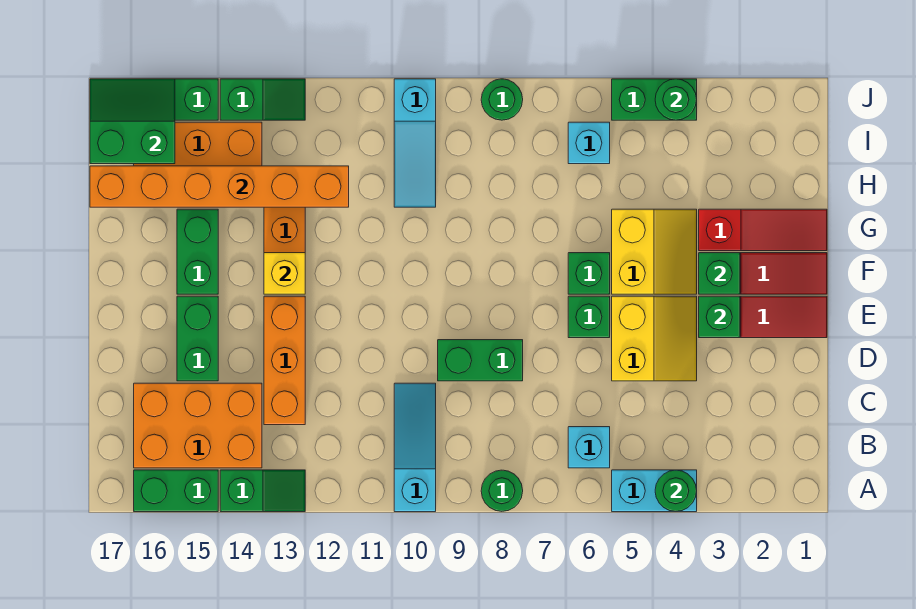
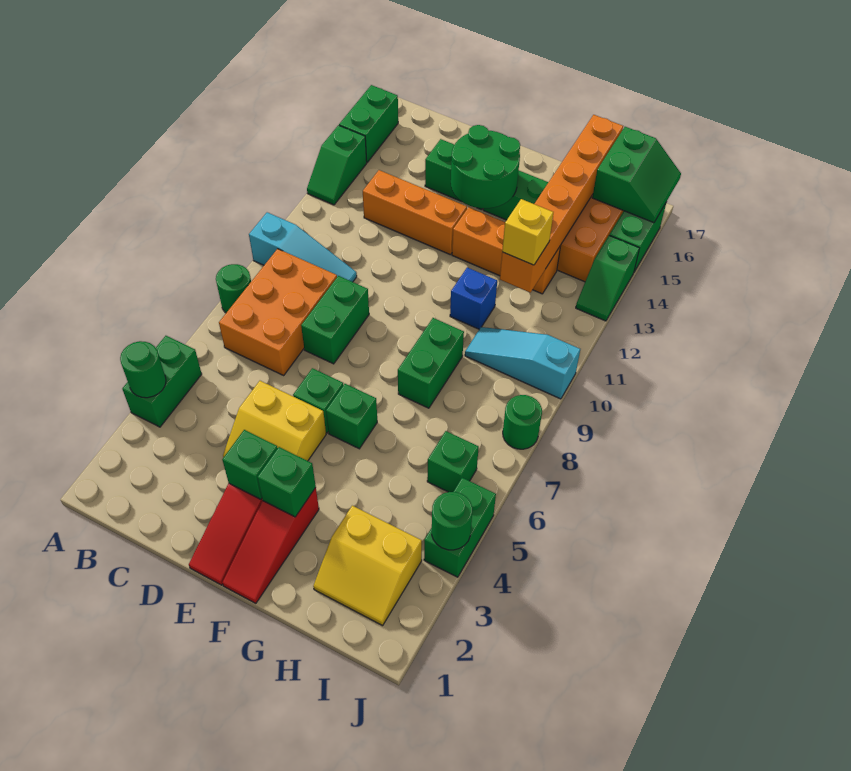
cyan brick A4:A5 level 1 -> green brick A4:A5 level 1
cyan brick B6 level 1 -> none
orange brick B14:C16 level 1 -> orange brick B7:C9 level 1
none -> green round brick E14:F15 level 2
yellow slope F4:G5 level 1 top 5 -> yellow slope H2:I3 level 1 top 3
yellow brick F13 level 2 -> yellow brick H12 level 3
red slope G1:G3 level 1 top 3 -> none
none -> green brick G8:G9 level 1
none -> blue brick G11 level 1
cyan brick I6 level 1 -> green brick I6 level 1

